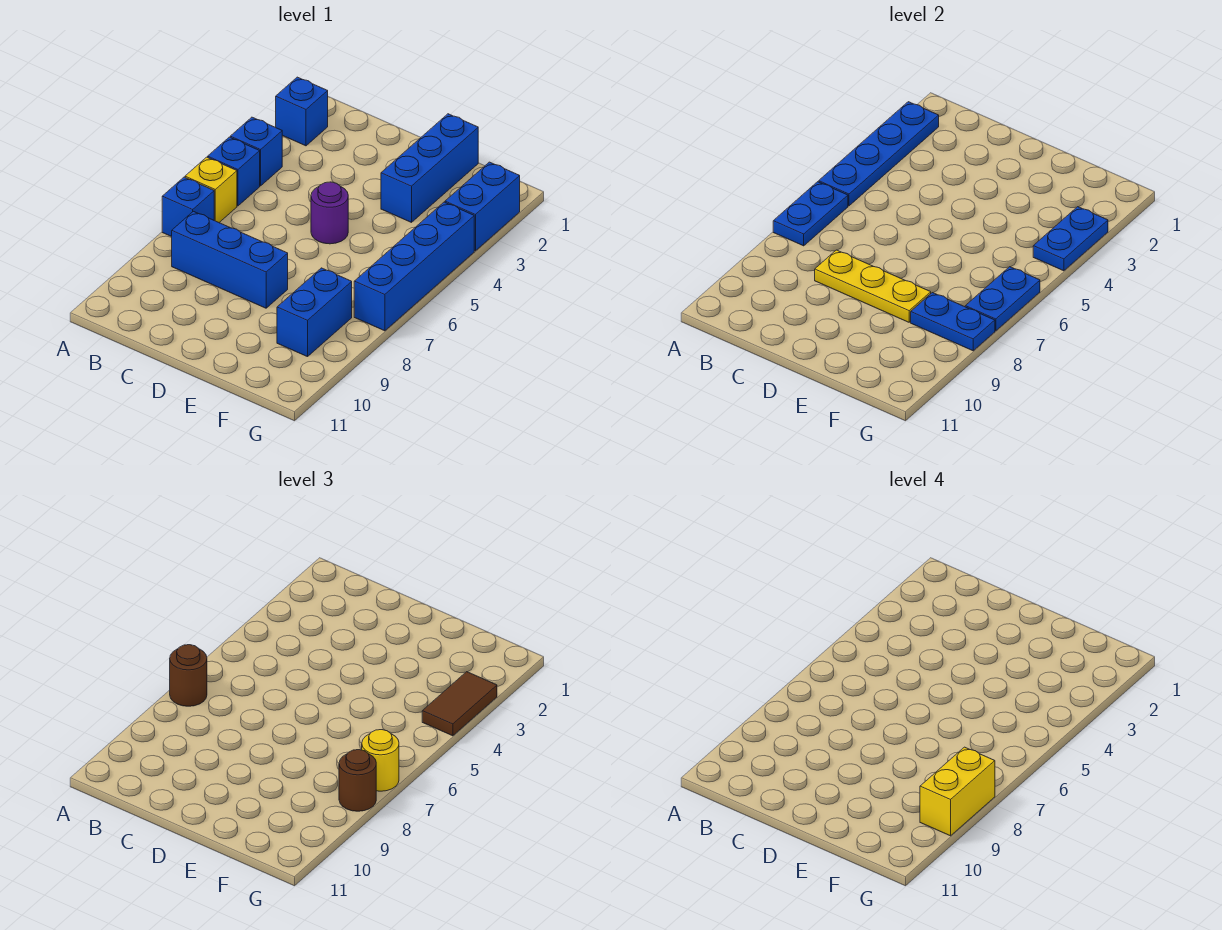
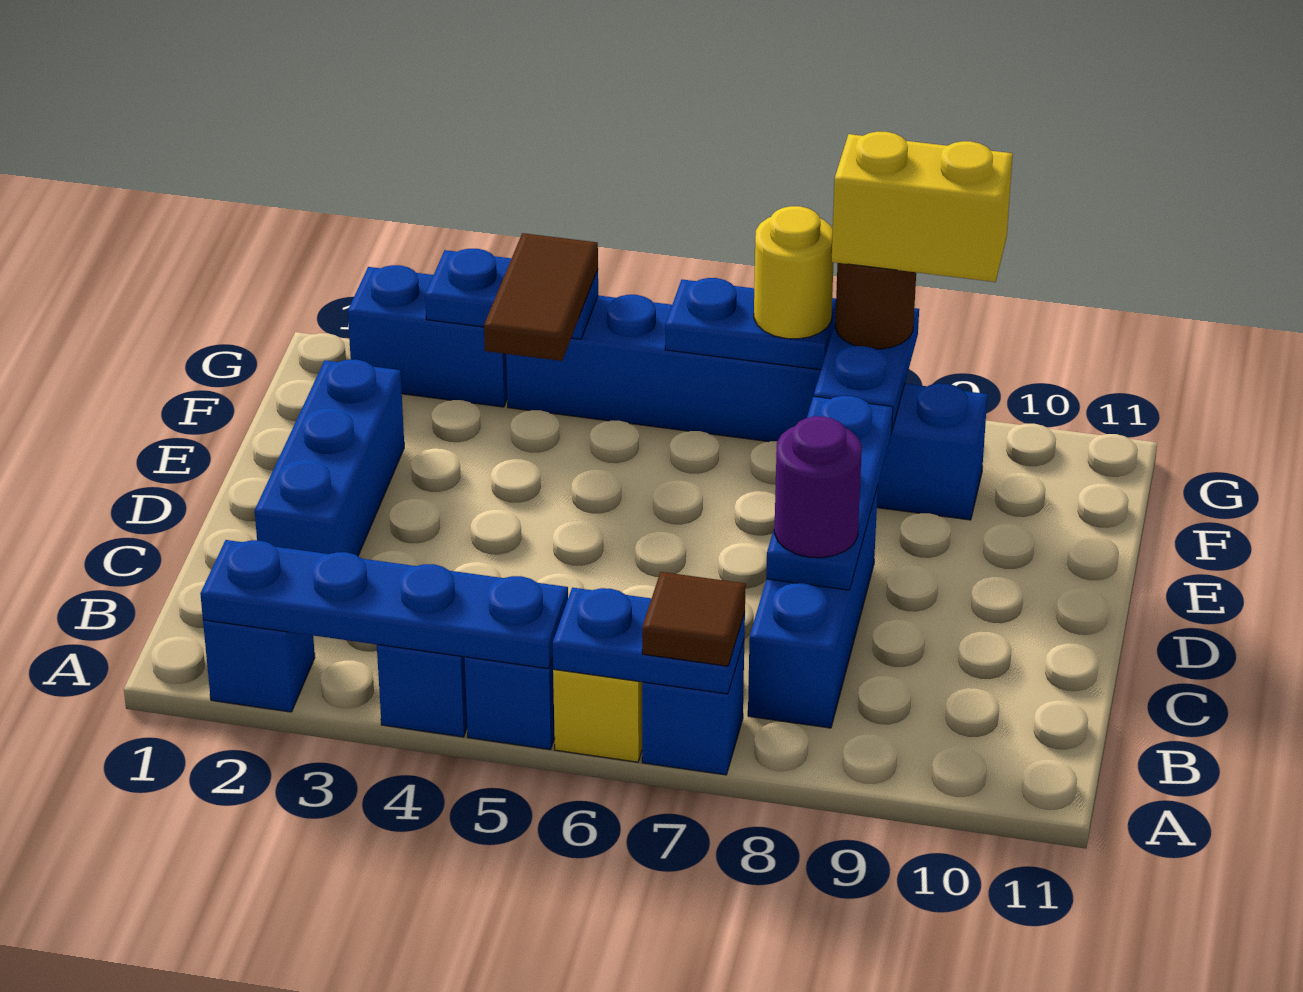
brown round brick A7 level 3 -> brown tile A7 level 3
yellow plate C8:E8 level 2 -> blue plate C8:E8 level 2
purple round brick D5 level 1 -> purple round brick C8 level 3
blue brick E1:E3 level 1 -> blue brick C2:E2 level 1
brown tile G3:G4 level 3 -> brown tile F4:G4 level 3

